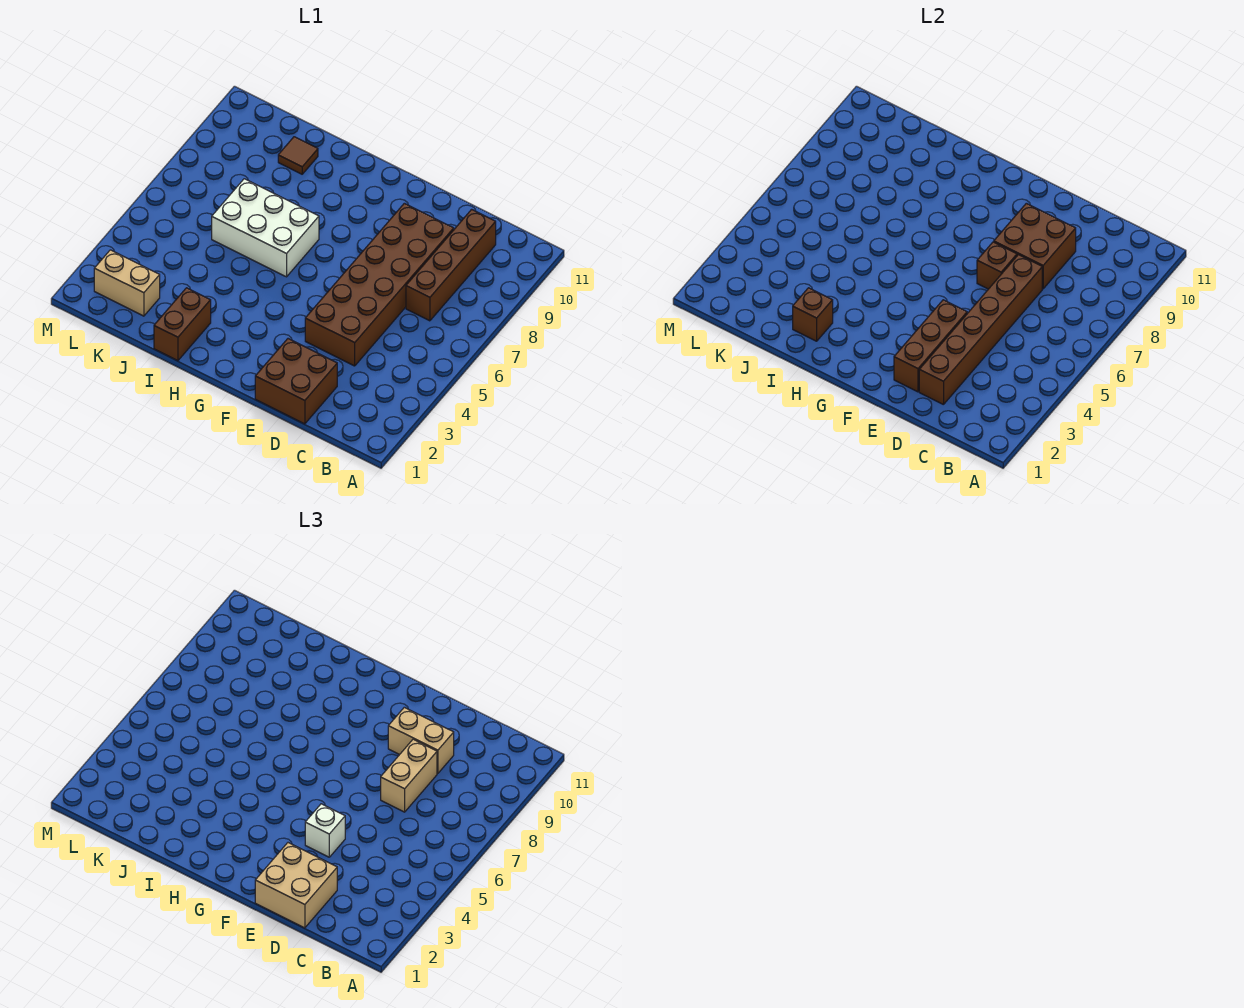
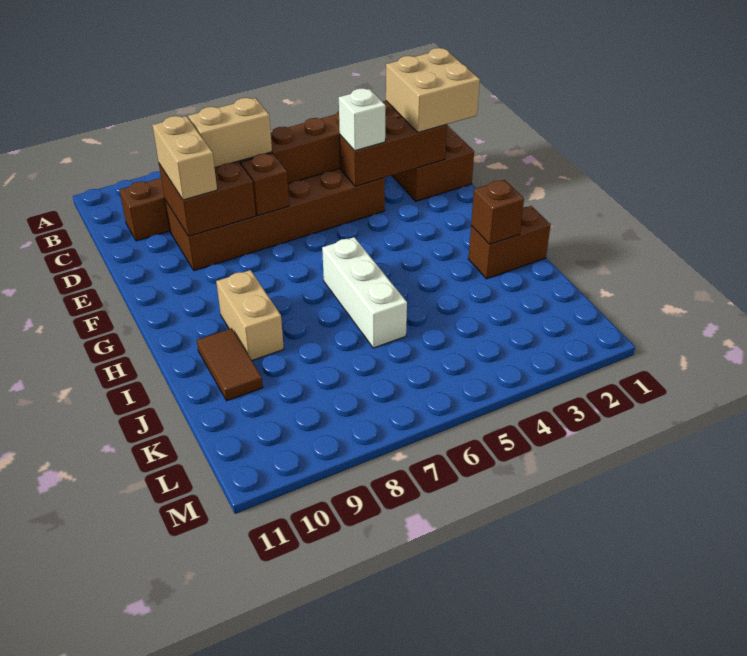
white brick H6:J7 level 1 -> white brick H6:J6 level 1
brown tile J10 level 1 -> brown tile I10:J10 level 1
tan brick K2:L2 level 1 -> tan brick H9:I9 level 1

